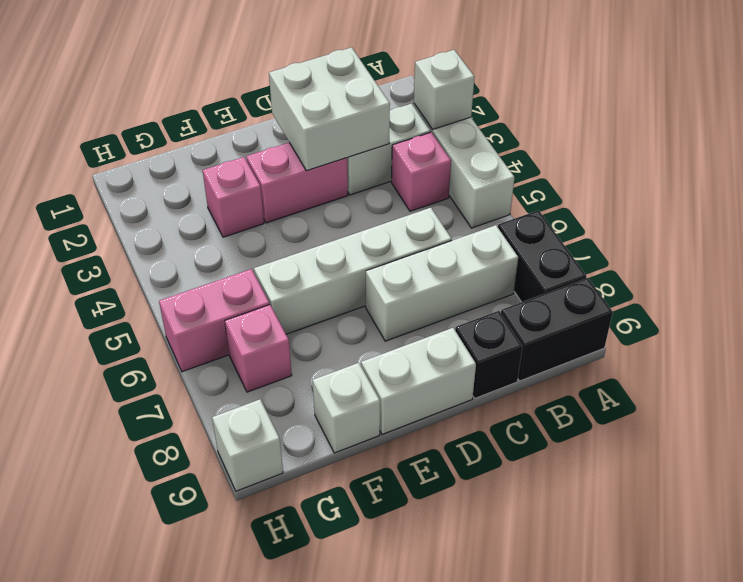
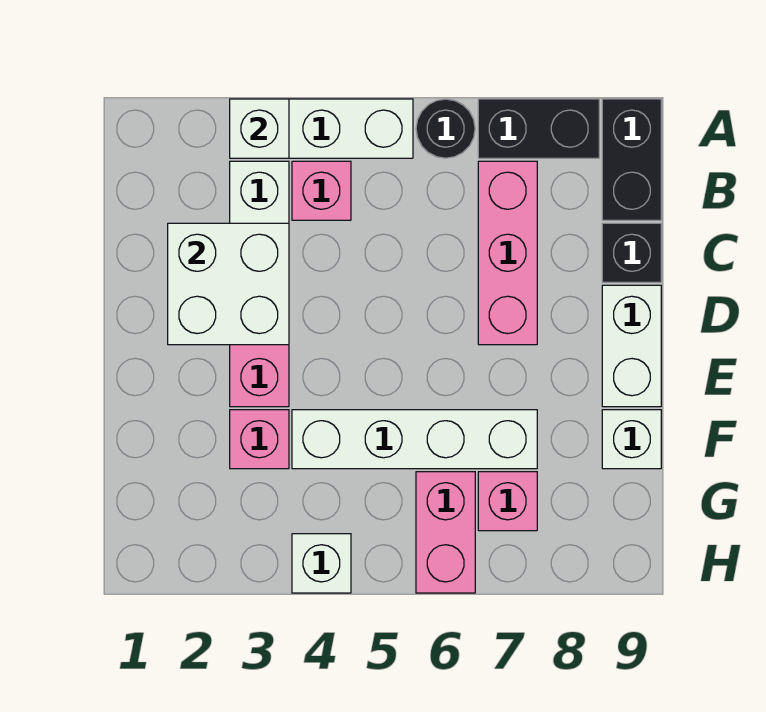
none -> black round brick A6 level 1
white brick B7:D7 level 1 -> pink brick B7:D7 level 1
white brick C6:F6 level 1 -> white brick F4:F7 level 1
white brick H9 level 1 -> white brick H4 level 1

